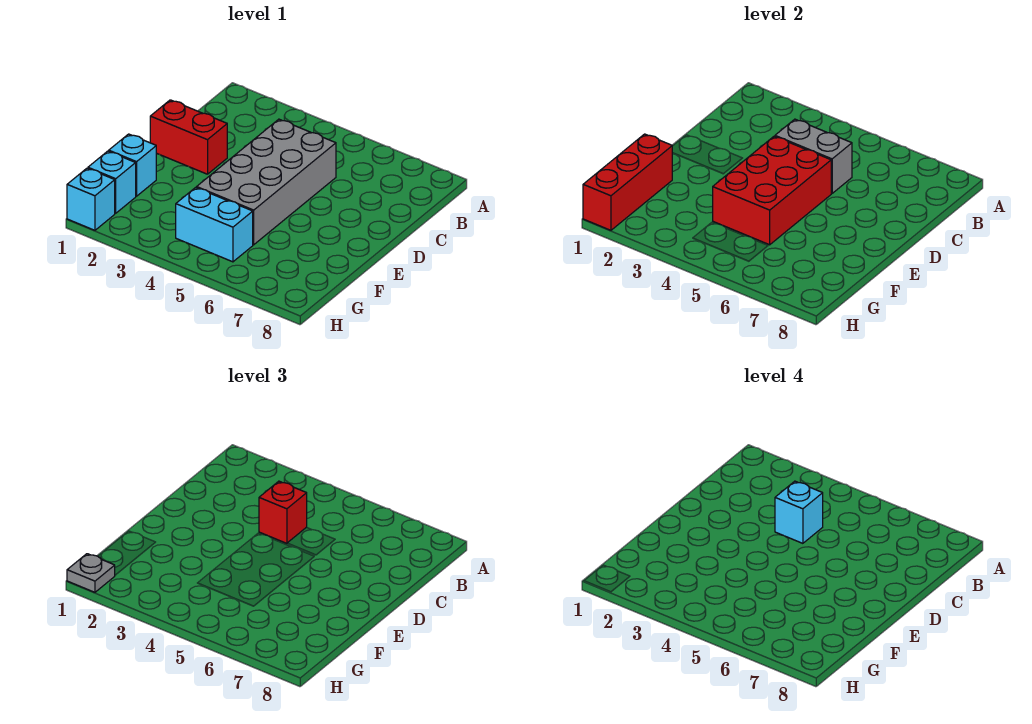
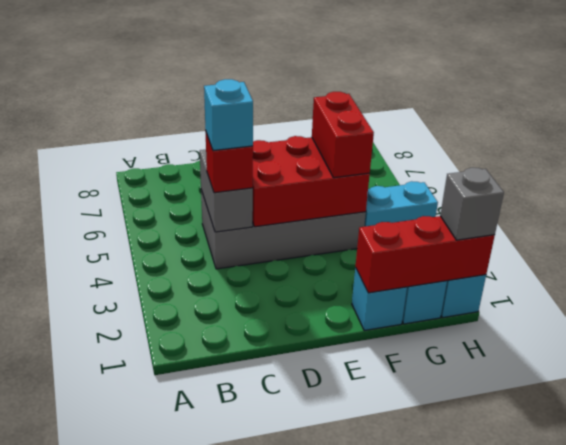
red brick D1:D2 level 1 -> red brick F4:F5 level 3
cyan brick G4:G5 level 1 -> cyan brick G4:H4 level 1
grey plate H1 level 3 -> grey brick H1 level 3

